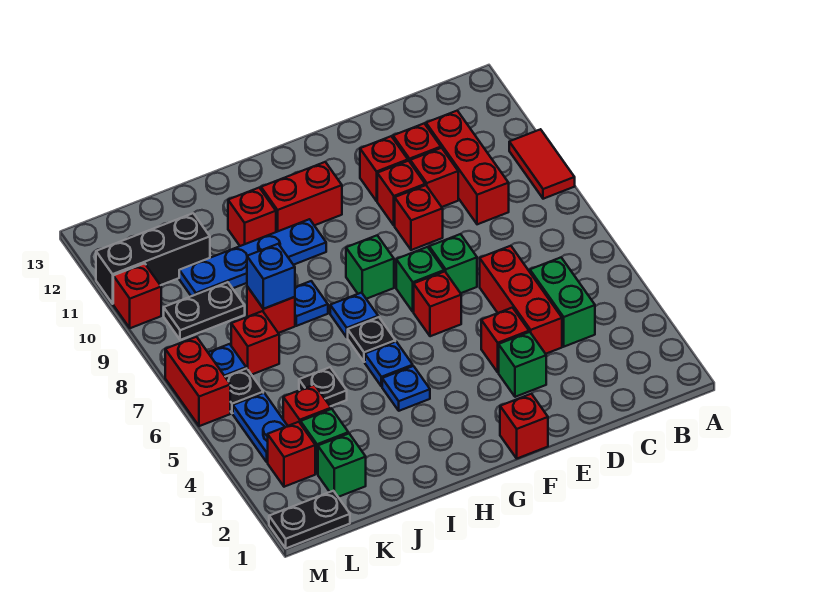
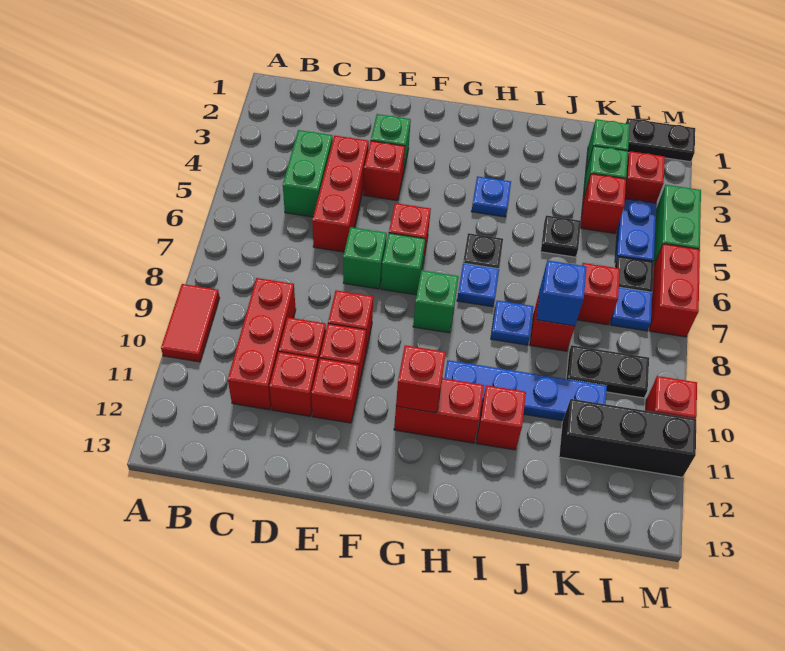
red brick F1 level 1 -> red brick G11 level 2
blue plate H5 level 1 -> none
none -> green brick M4:M5 level 1

